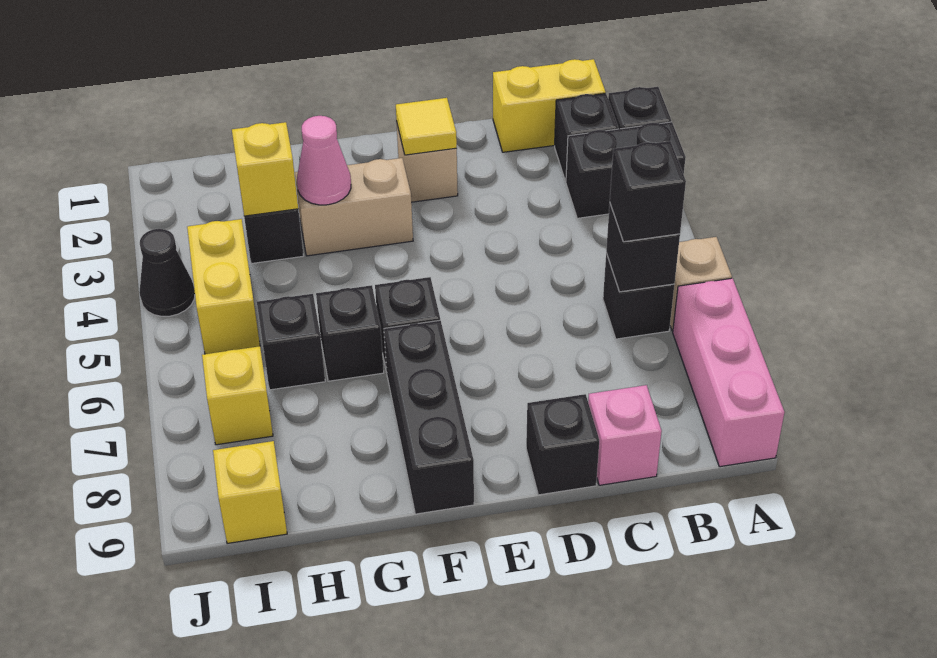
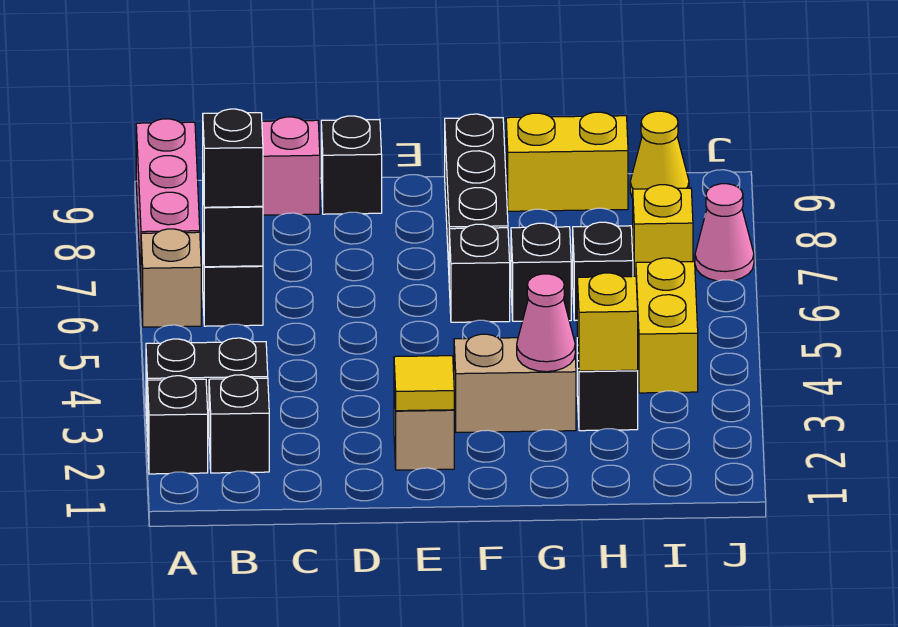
yellow brick B1:C1 level 1 -> yellow brick G9:H9 level 1
yellow brick I9 level 1 -> yellow cone I9 level 1
black cone J4 level 1 -> none
none -> pink cone J7 level 1

